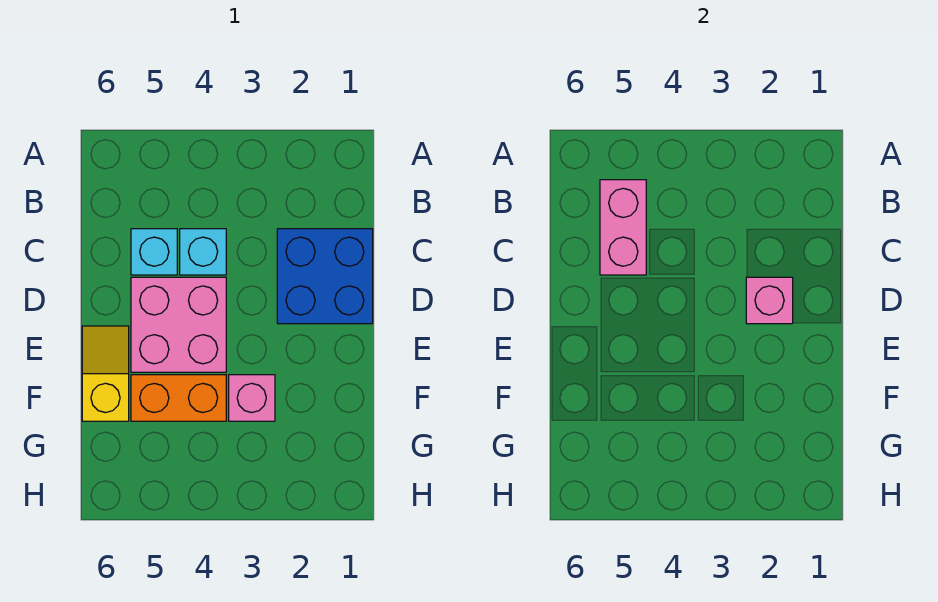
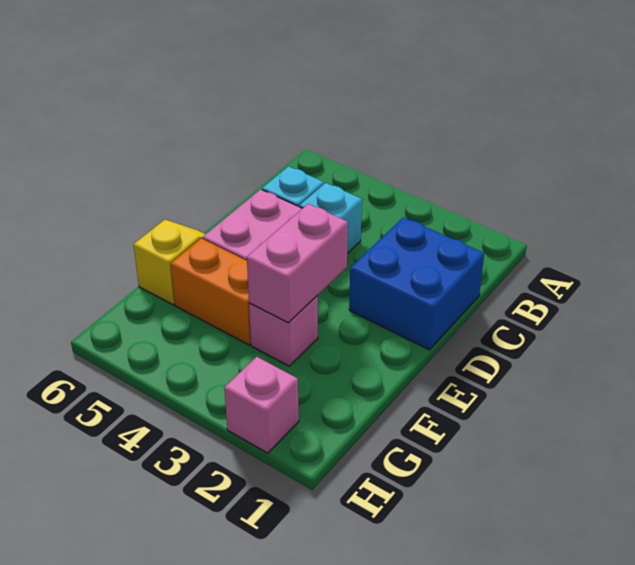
pink brick B5:C5 level 2 -> pink brick E3:F3 level 2
pink brick D2 level 2 -> pink brick H2 level 1

